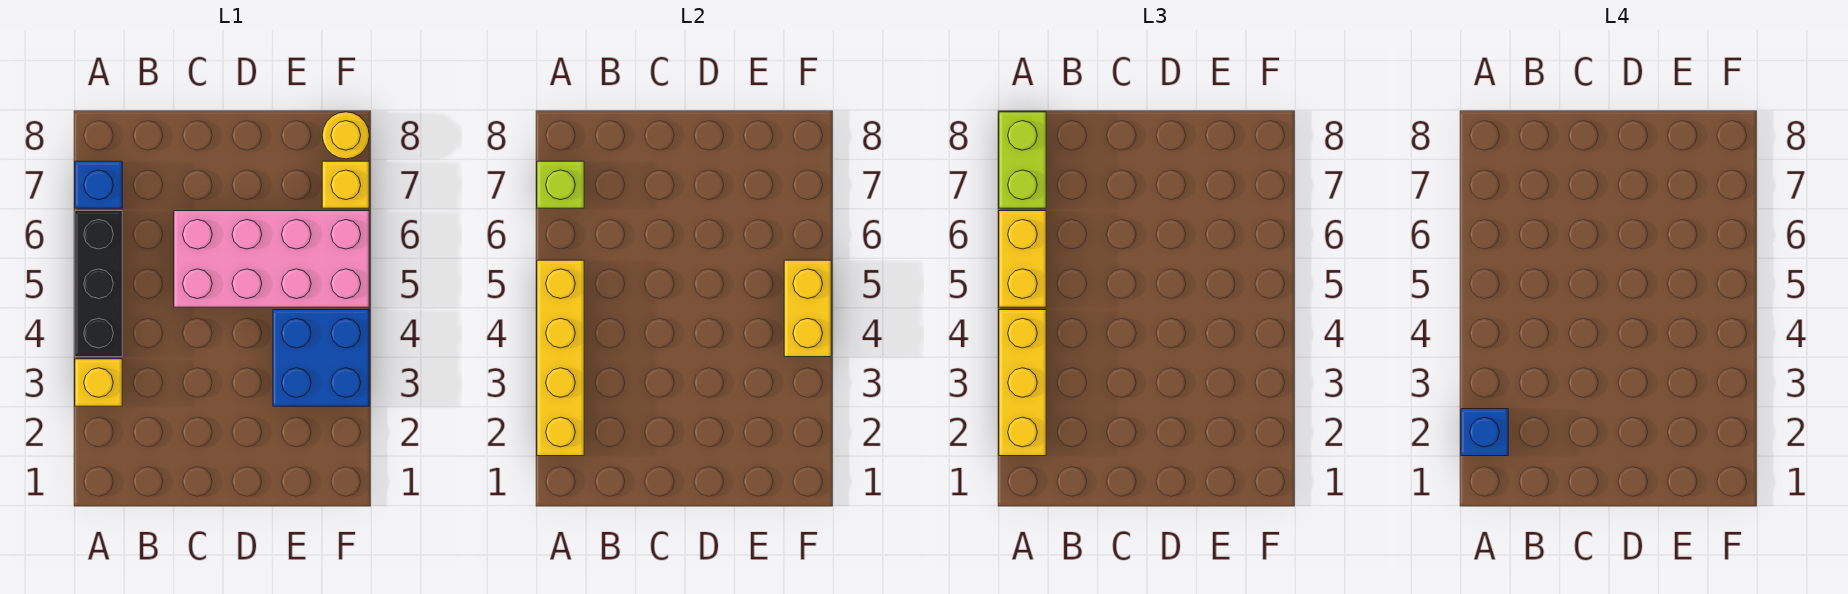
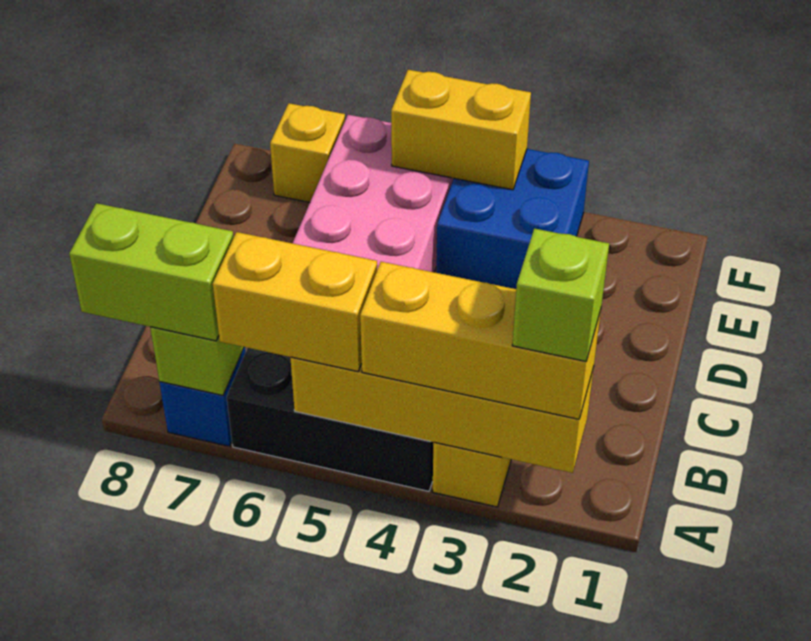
blue brick A2 level 4 -> lime brick A2 level 4
yellow round brick F8 level 1 -> none

